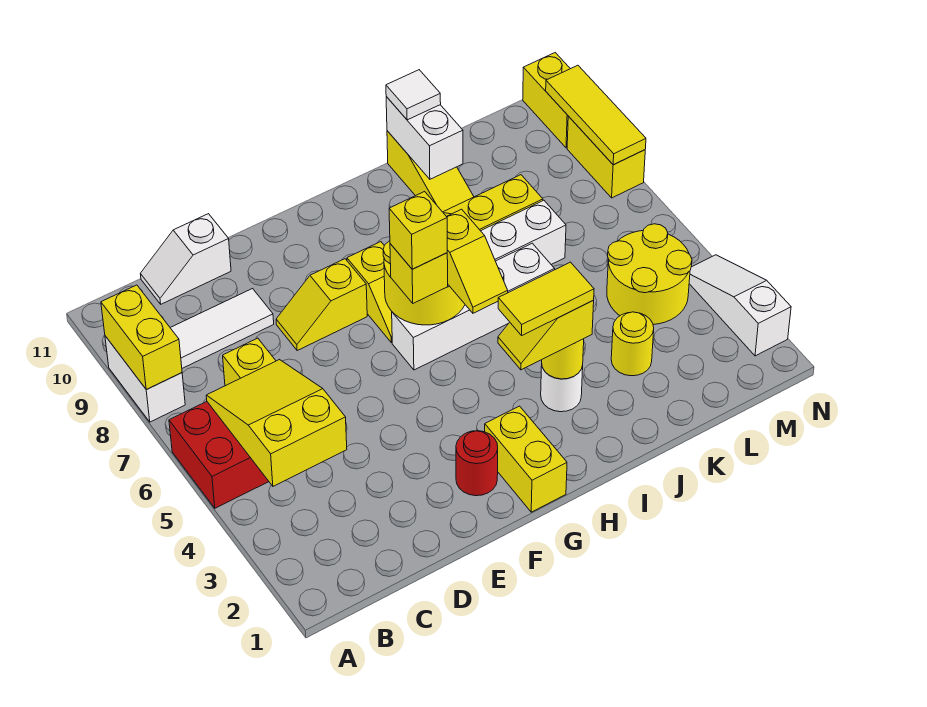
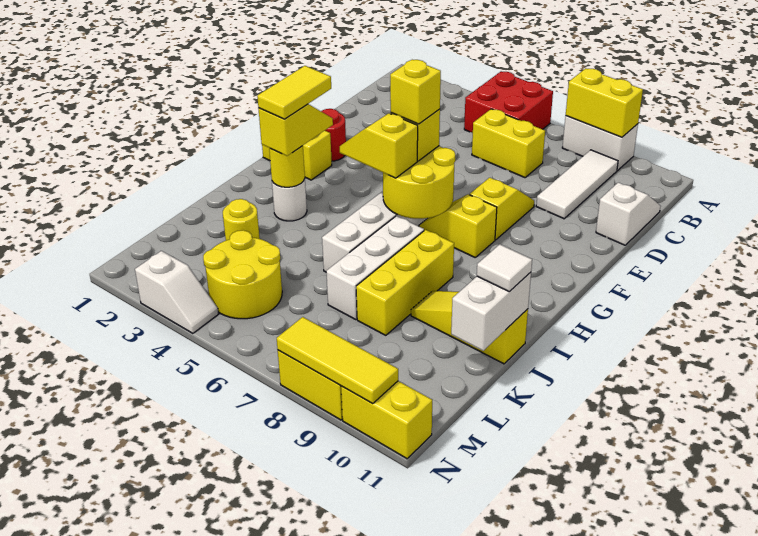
yellow slope B4:C6 level 2 top 4 -> none
white brick J10:J11 level 2 -> white brick J11:K11 level 2
white slope N2:N4 level 1 top 2 -> white slope N3:N4 level 1 top 3

